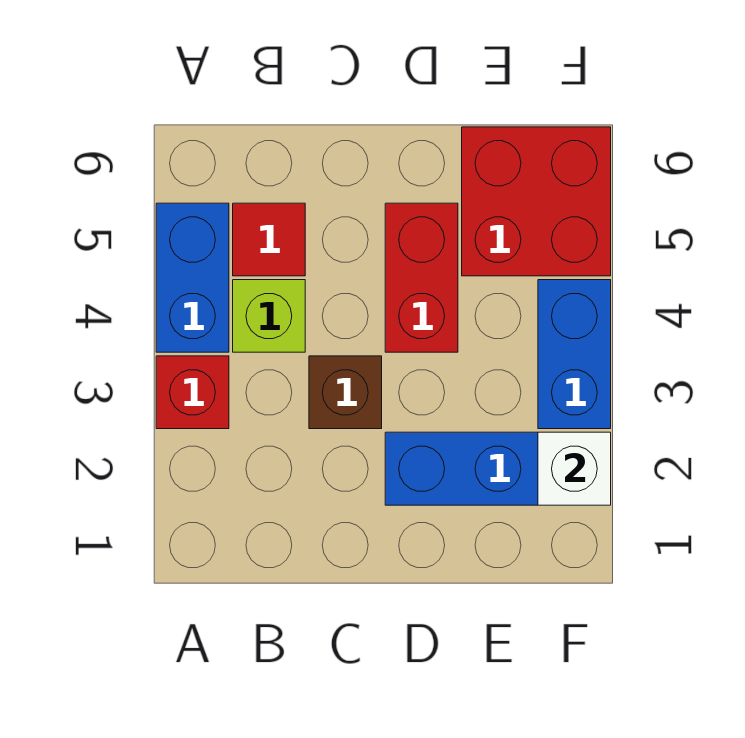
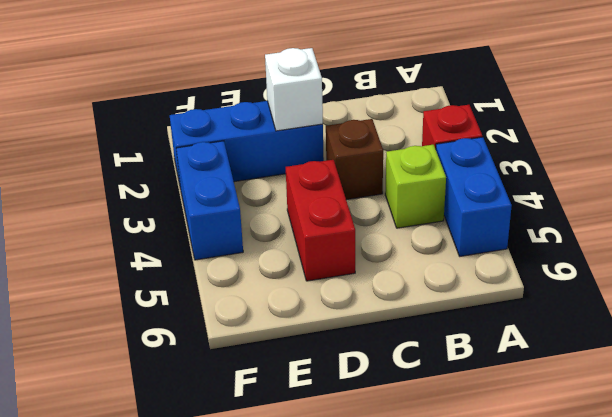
red tile B5 level 1 -> none
red brick E5:F6 level 1 -> none
white brick F2 level 2 -> white brick D2 level 2

